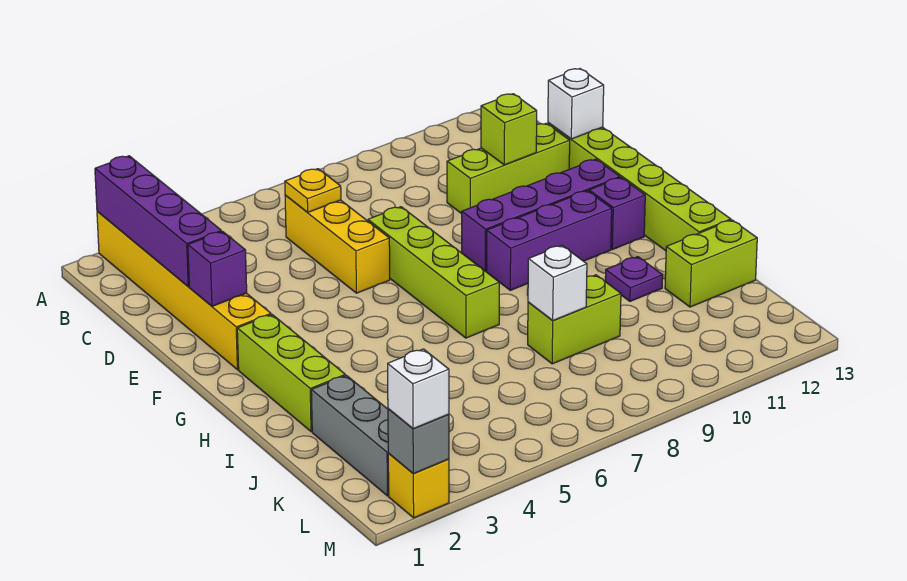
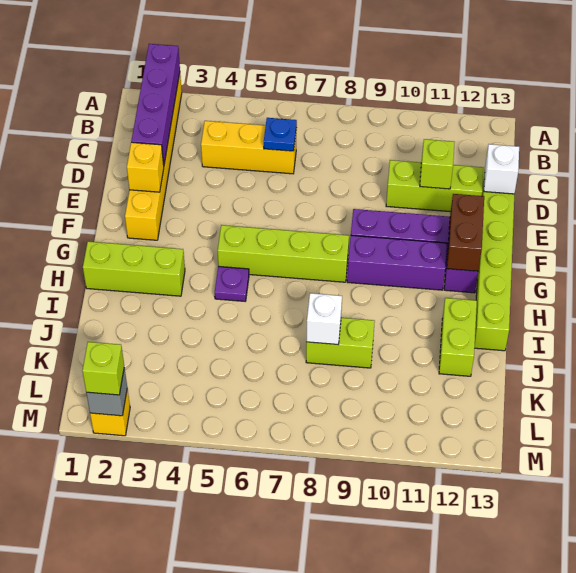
yellow brick C6:E6 level 1 -> yellow brick C4:C6 level 1
yellow plate C6 level 2 -> blue plate C6 level 2
purple brick E2 level 2 -> yellow brick E2 level 2
lime brick E7:H7 level 1 -> lime brick G5:G8 level 1
none -> brown brick F12:G12 level 2
lime brick G2:I2 level 1 -> lime brick H1:H3 level 1
purple plate I11 level 1 -> purple plate H5 level 1
grey brick J2:L2 level 1 -> none
lime brick J12:J13 level 1 -> lime brick I12:J12 level 1
white brick M2 level 3 -> lime brick M2 level 3

